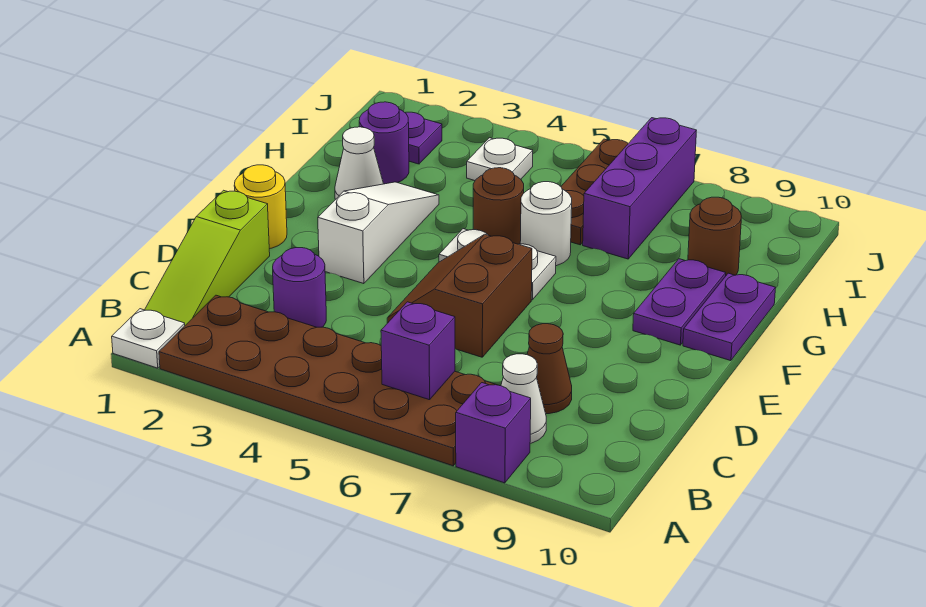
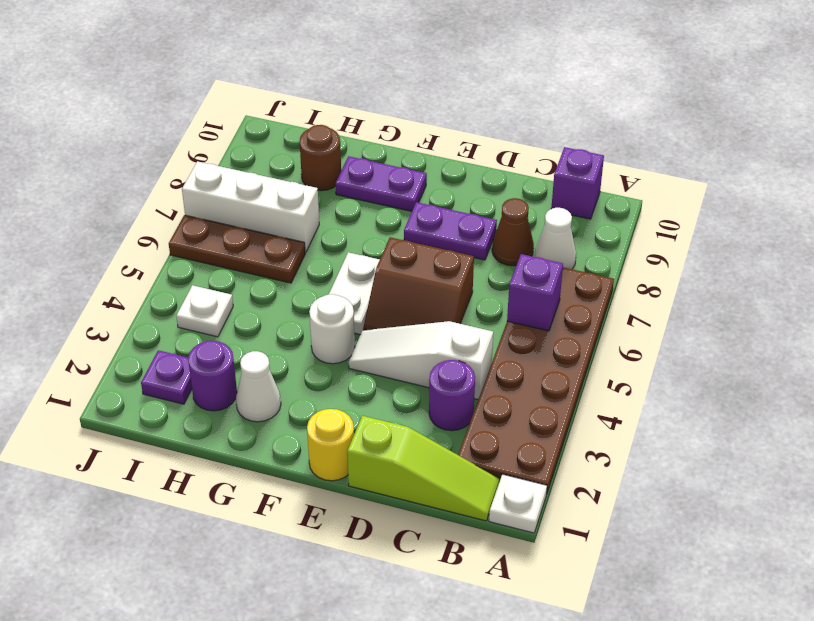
purple brick A8 level 1 -> purple brick B10 level 1
white slope E3:G3 level 1 top E -> white slope C4:E4 level 1 top C
purple plate F10:G10 level 1 -> purple plate D8:E8 level 1
brown round brick G5 level 1 -> none
white round brick G6 level 1 -> white round brick F4 level 1
purple brick H7:J7 level 1 -> white brick H7:J7 level 1

